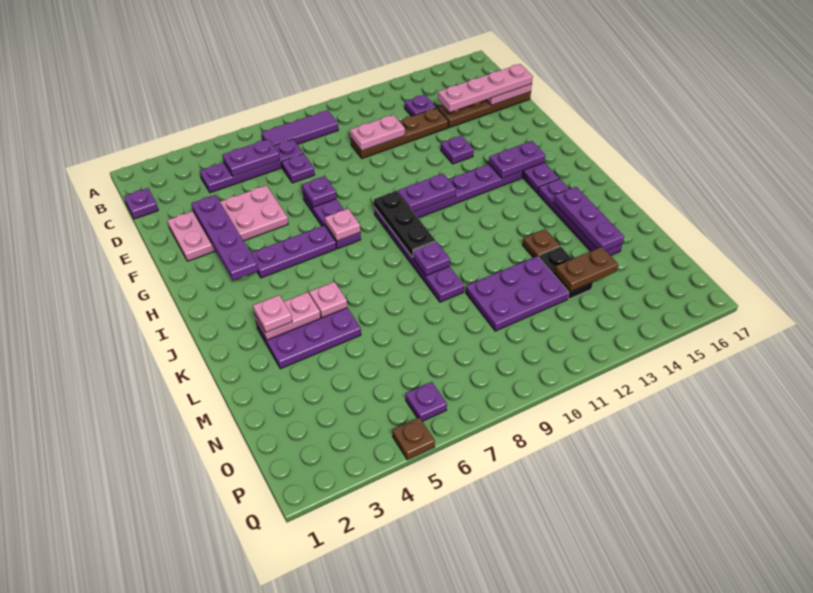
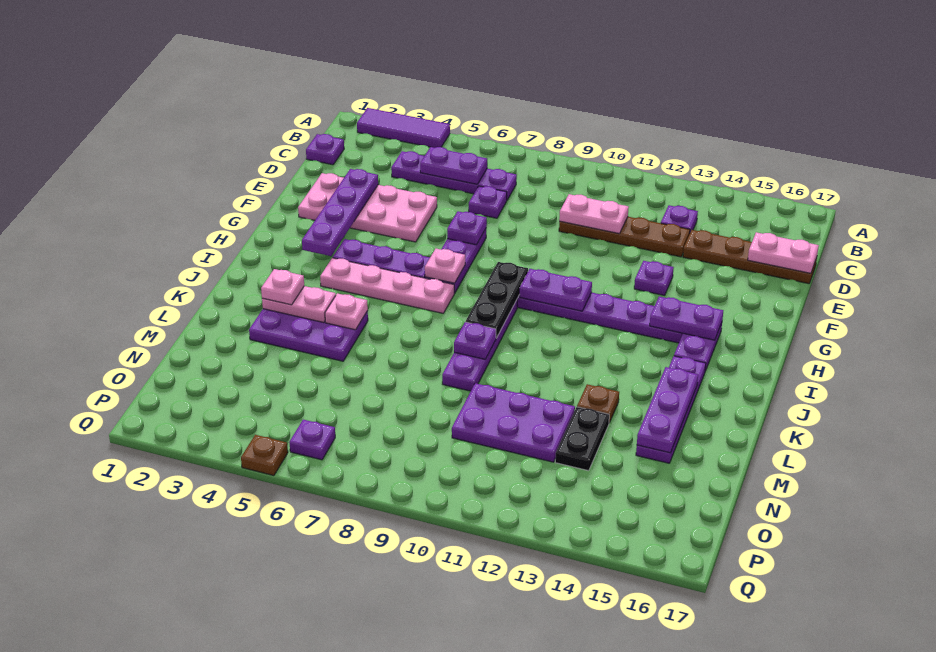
purple tile B7:B9 level 1 -> purple tile A2:A4 level 1
pink plate D14:D17 level 3 -> pink plate I4:I7 level 1
brown plate N13:N14 level 2 -> none

